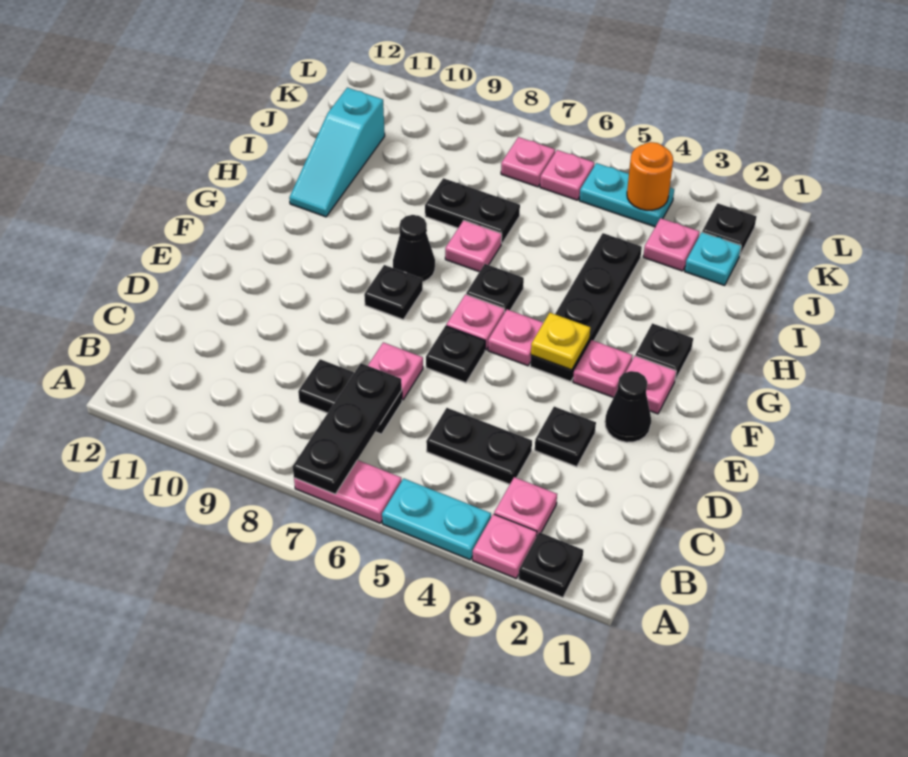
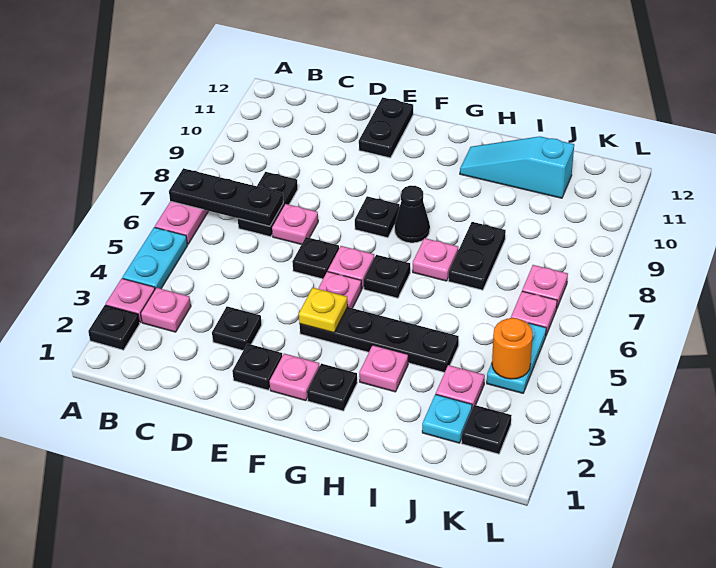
black plate C4:C5 level 1 -> black plate E11:E12 level 1
black cone E2 level 1 -> black plate E2 level 1
pink plate F3 level 1 -> pink plate H3 level 1

